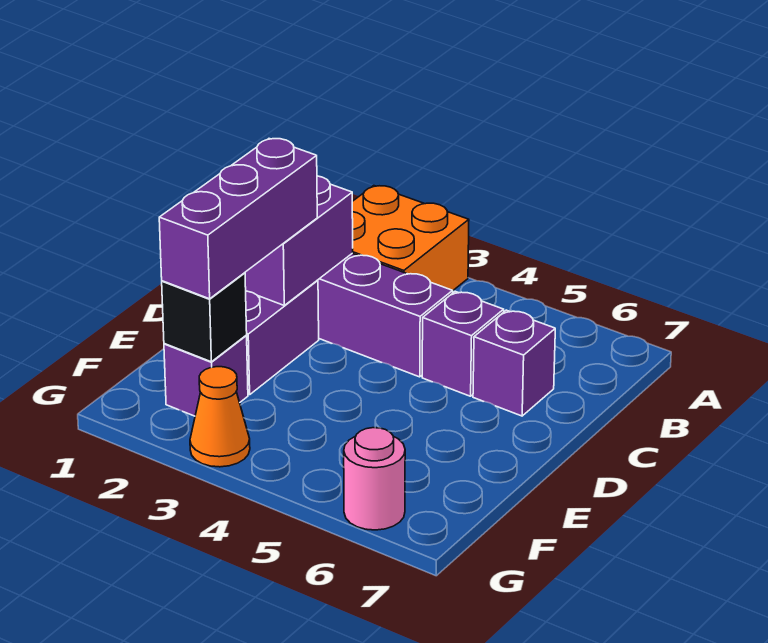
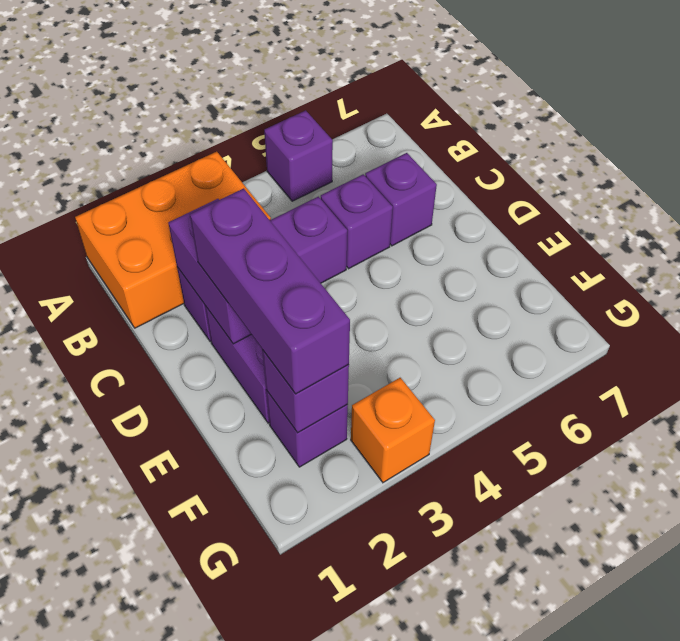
orange brick A2:B3 level 1 -> orange brick A1:B3 level 1
none -> purple brick A5 level 1
black brick F2 level 2 -> purple brick F2 level 2
orange cone G3 level 1 -> orange brick G3 level 1
pink round brick G6 level 1 -> none

